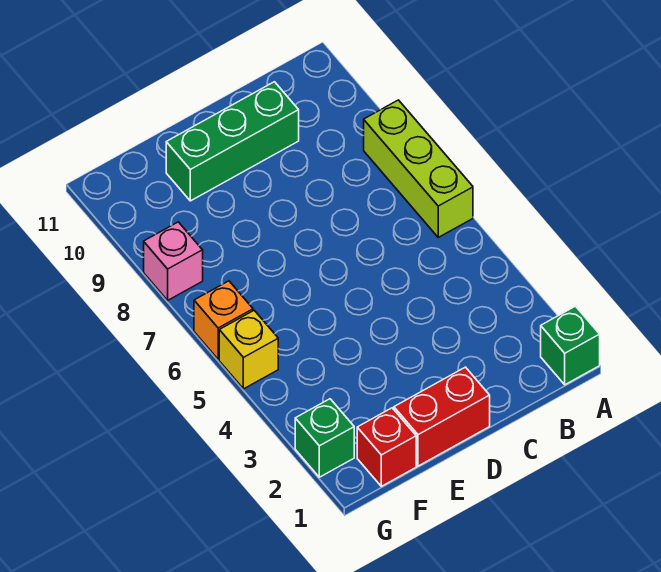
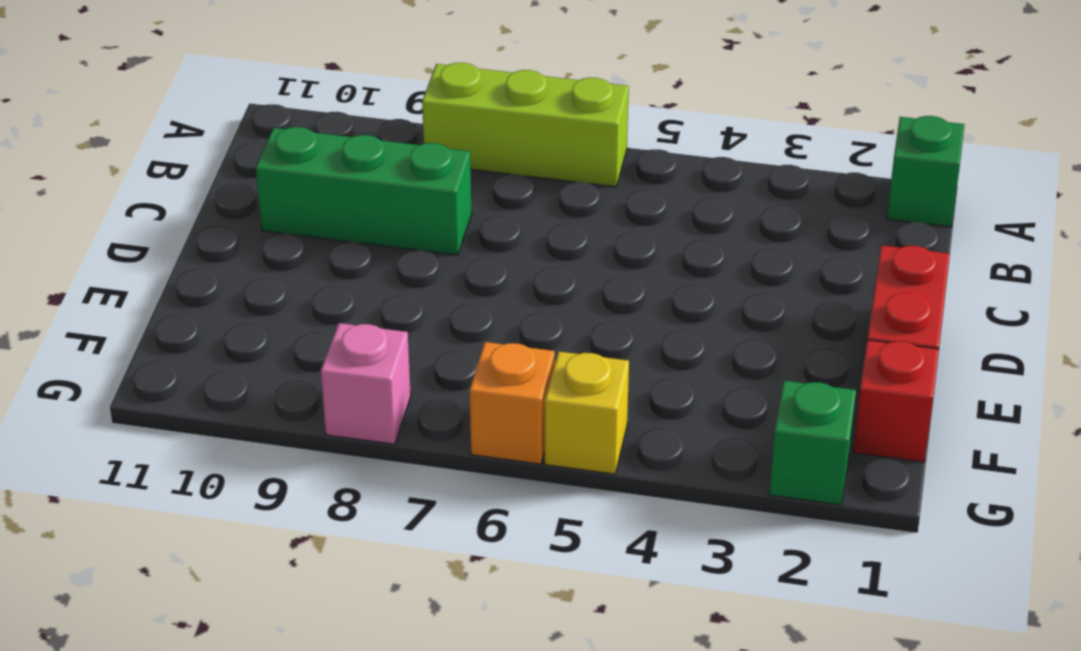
green brick C10:E10 level 1 -> green brick C8:C10 level 1

